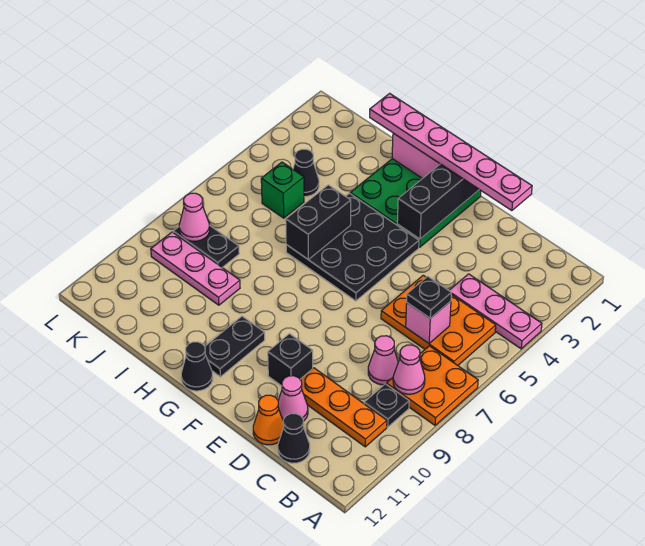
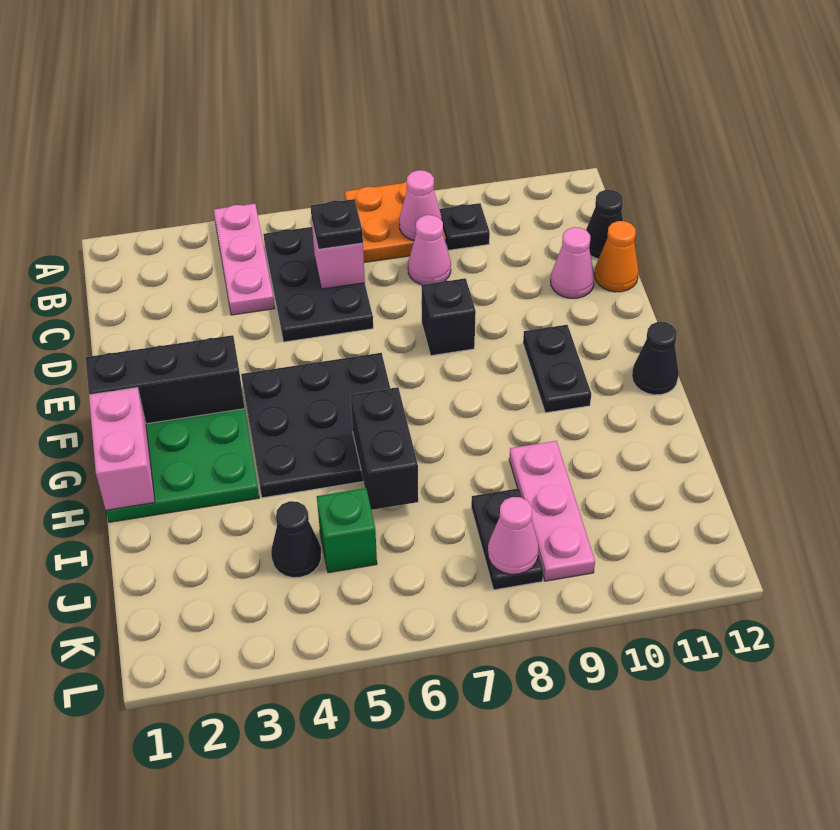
orange plate B5:D6 level 1 -> black plate B5:D6 level 1
orange plate B10:D10 level 1 -> none
pink plate D1:I1 level 3 -> none
black brick E10 level 1 -> black brick E8 level 1
black plate G10:G11 level 1 -> black plate F10:G10 level 1
black brick H5:H6 level 2 -> black brick H6:I6 level 2

